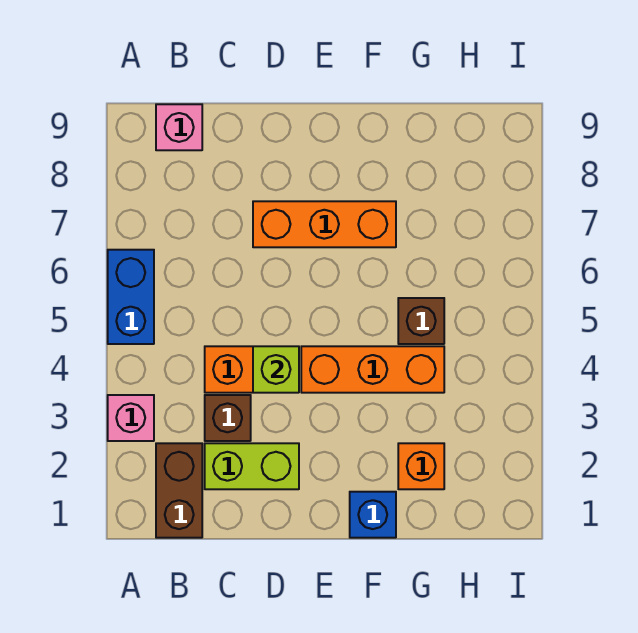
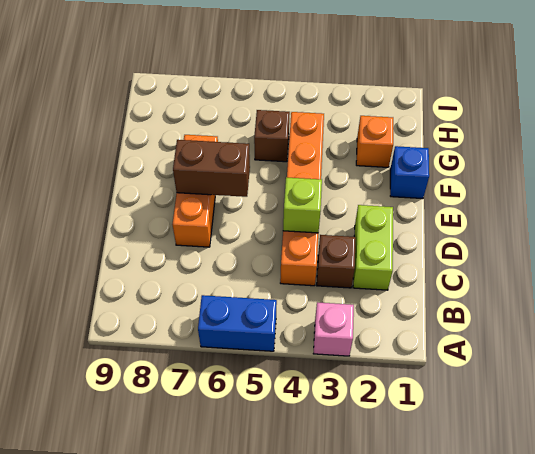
brown brick B1:B2 level 1 -> brown brick E6:E7 level 2
pink brick B9 level 1 -> none

